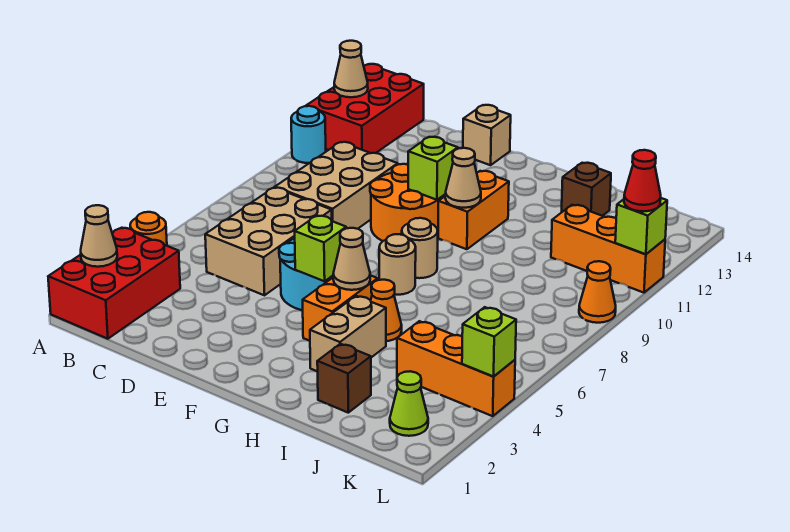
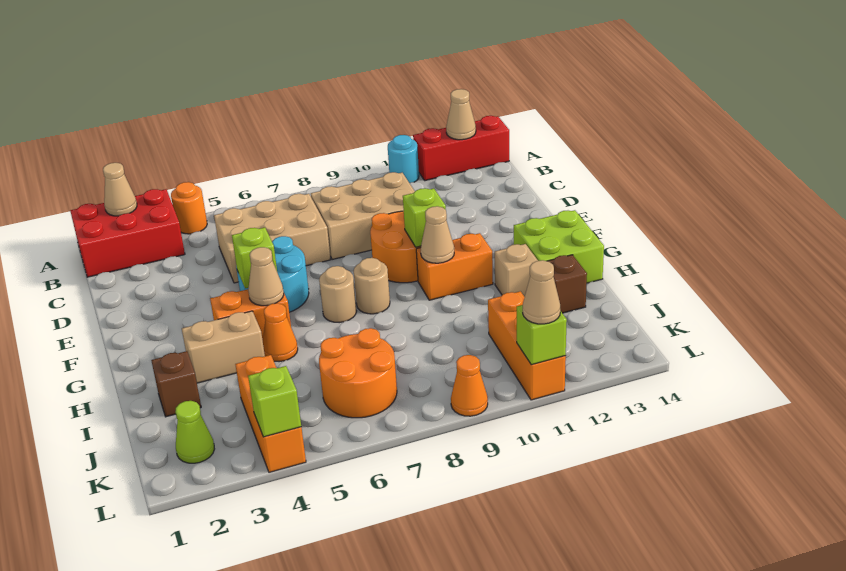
red brick A12:B14 level 1 -> red brick A12:A14 level 1
tan brick E14 level 1 -> tan brick H12 level 1
none -> lime brick G13:H14 level 1
none -> orange round brick J6:K7 level 1
red cone L11 level 3 -> tan cone L11 level 3

